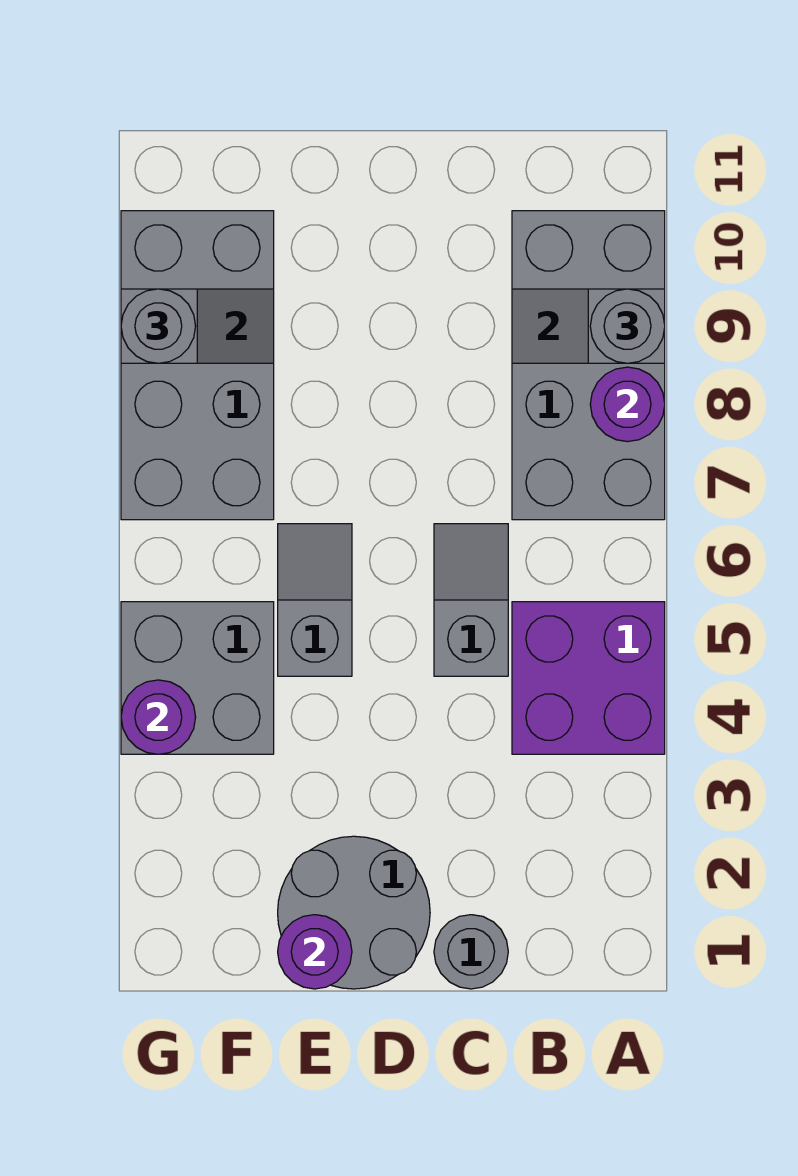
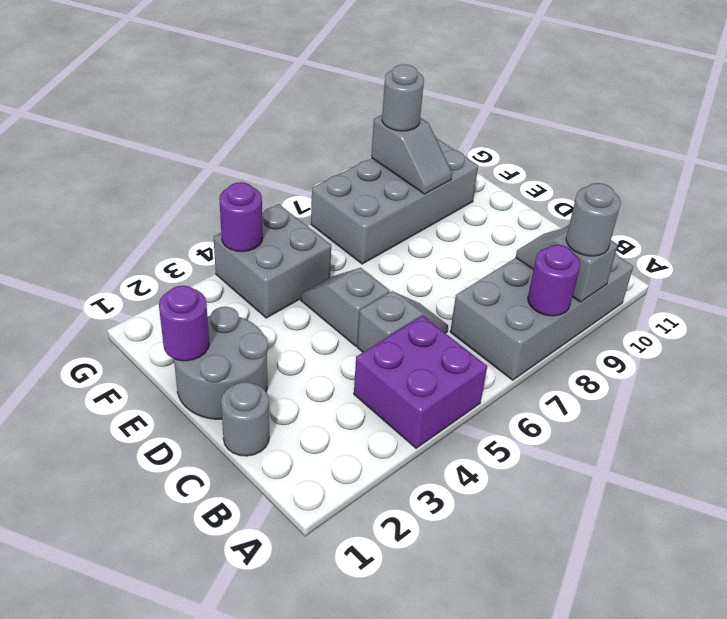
grey slope E5:E6 level 1 top 5 -> grey slope D5:E5 level 1 top D

